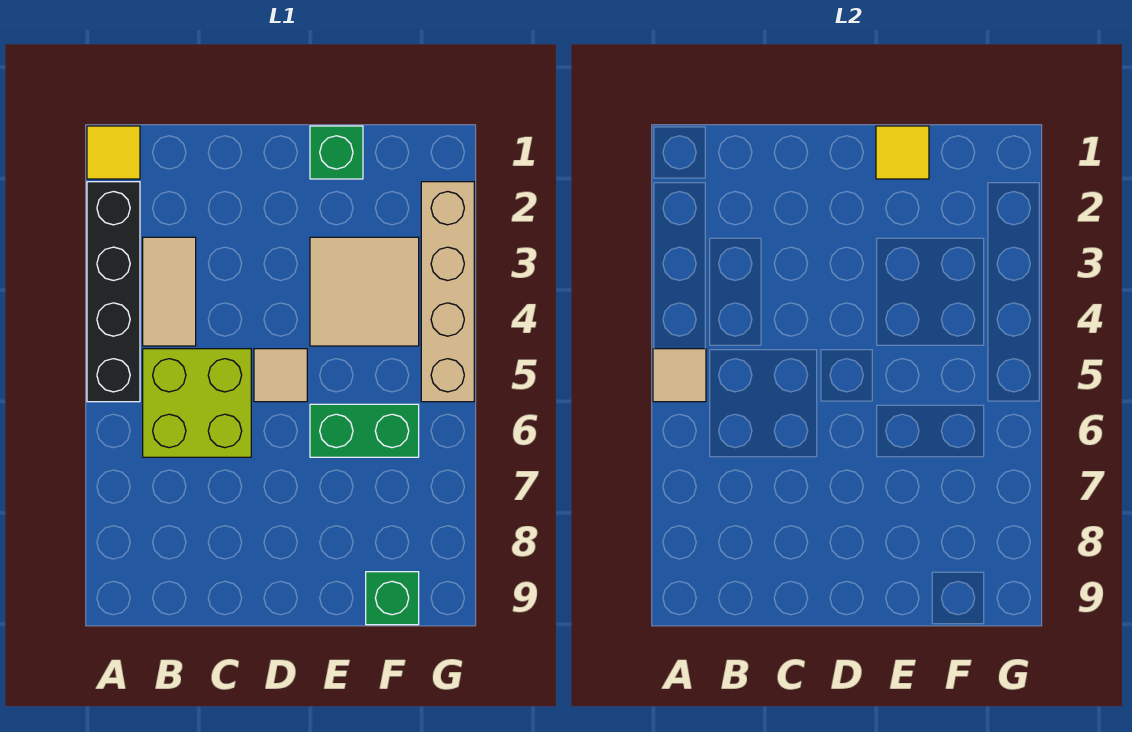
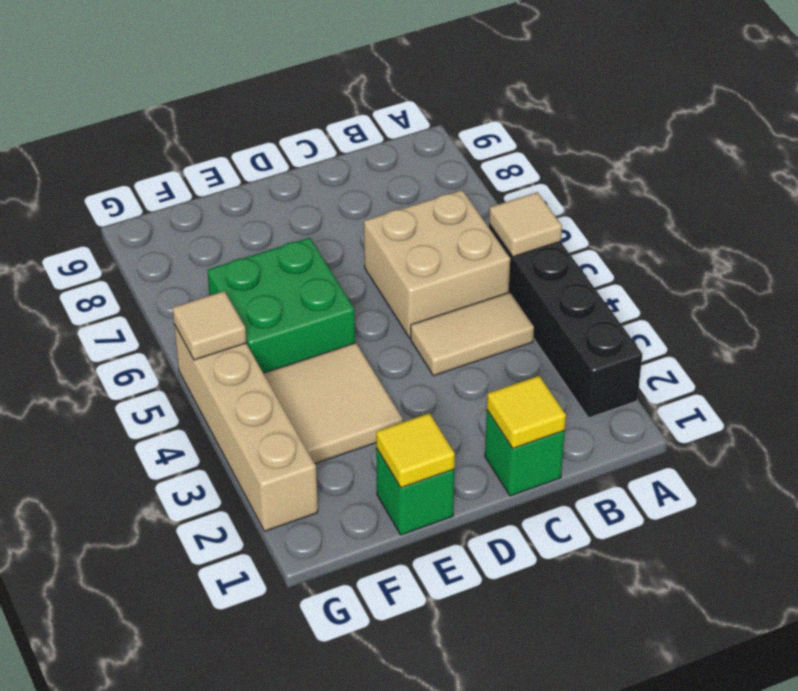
yellow tile A1 level 1 -> yellow tile C1 level 2
tan tile B3:B4 level 1 -> tan tile B4:C4 level 1
lime brick B5:C6 level 1 -> tan brick B5:C6 level 1
tan tile D5 level 1 -> tan tile G5 level 2
green brick E6:F6 level 1 -> green brick E5:F6 level 1
green brick F9 level 1 -> green brick C1 level 1

